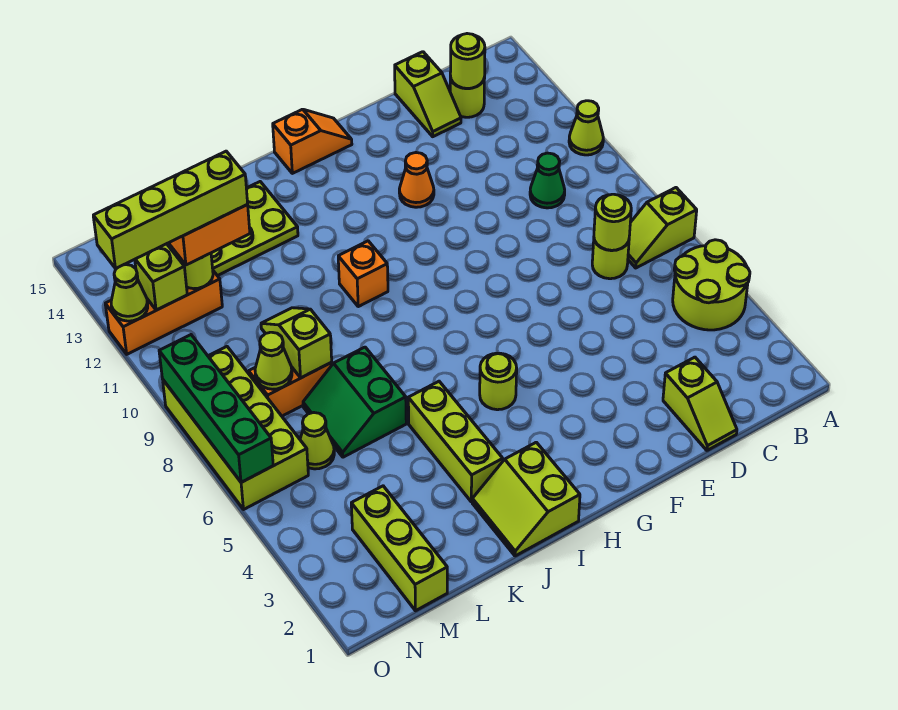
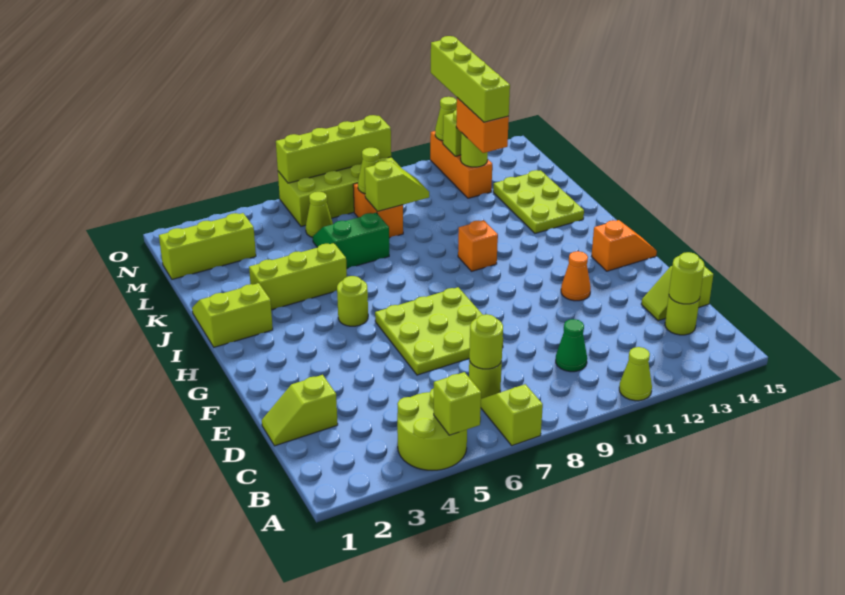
none -> lime brick A5 level 2
none -> lime plate E6:G8 level 1
orange slope G15:H15 level 1 top H -> orange slope G14:G15 level 1 top 14
green brick O6:O9 level 2 -> lime brick O6:O9 level 2

